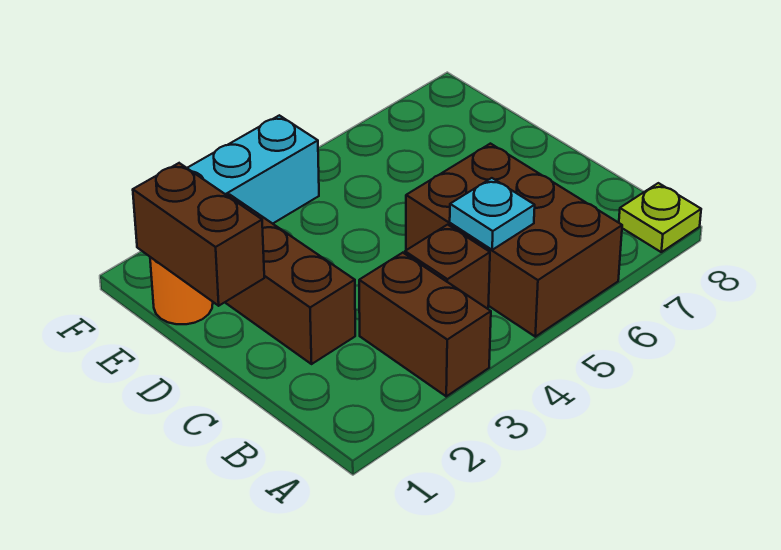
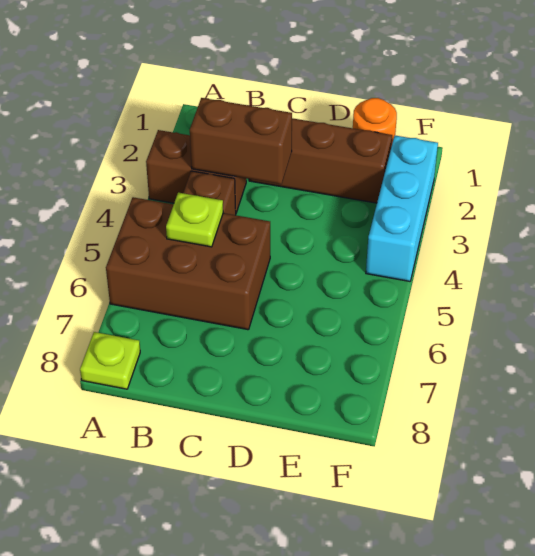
cyan plate B5 level 2 -> lime plate B5 level 2
brown brick D1:E1 level 2 -> brown brick B3:C3 level 2

